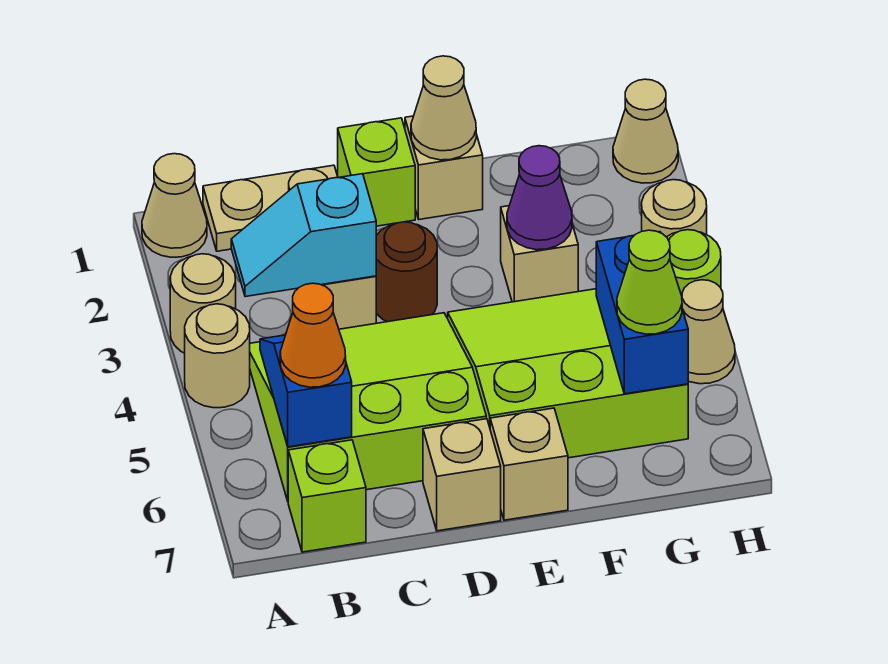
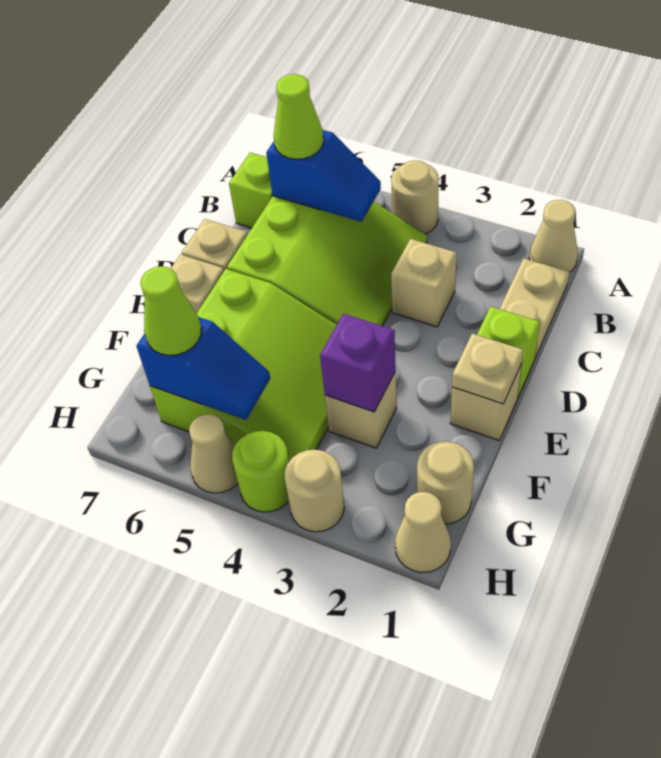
tan round brick A3 level 1 -> tan round brick G1 level 1
cyan slope B3:C3 level 2 top C -> none
orange cone B6 level 3 -> lime cone B6 level 3
brown round brick D3 level 1 -> none
tan cone E1 level 2 -> tan plate E1 level 2
purple cone F3 level 2 -> purple brick F3 level 2
blue brick G5:G6 level 2 -> blue slope G5:G6 level 2 top 6

